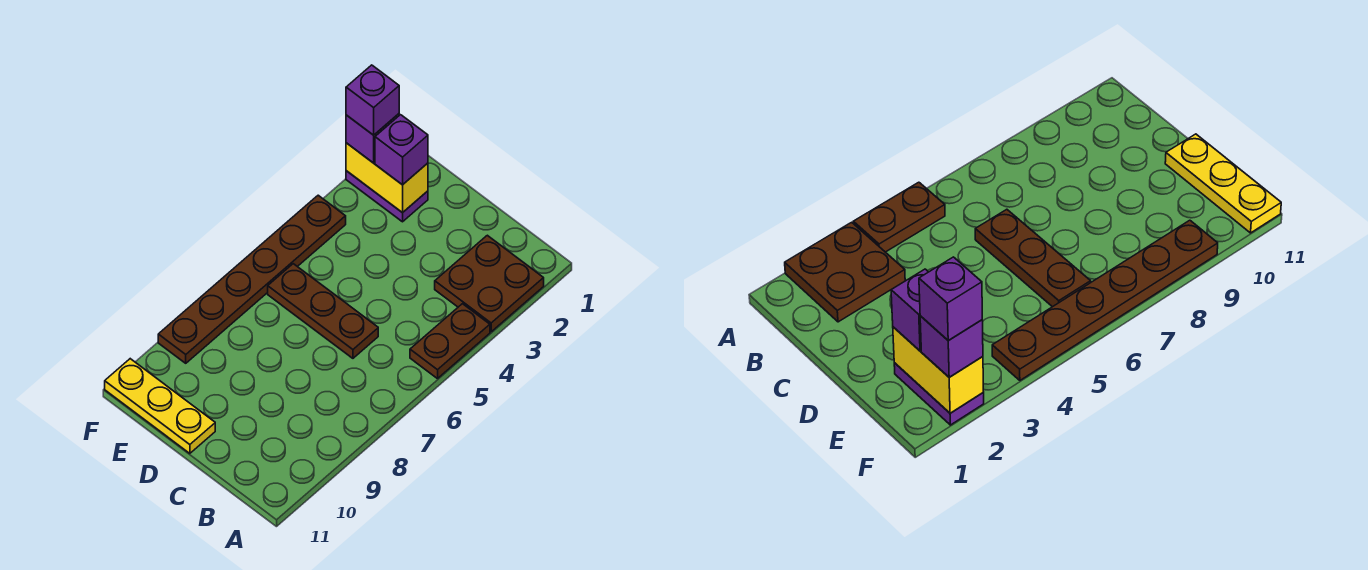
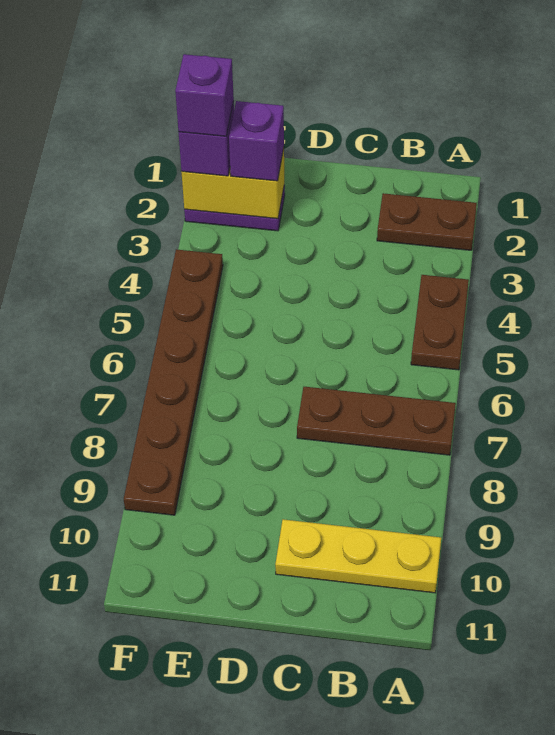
brown plate A2:B3 level 1 -> brown plate A2:B2 level 1
brown plate C6:E6 level 1 -> brown plate A7:C7 level 1
yellow plate D11:F11 level 1 -> yellow plate A10:C10 level 1

